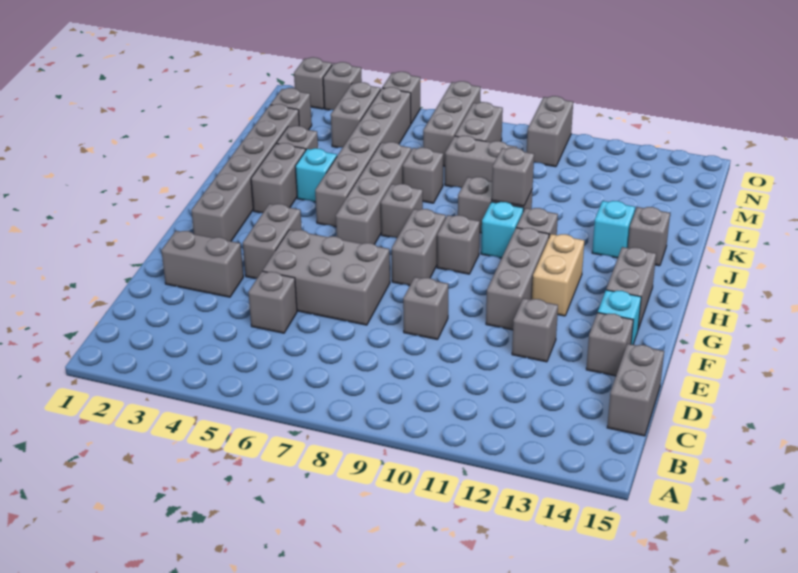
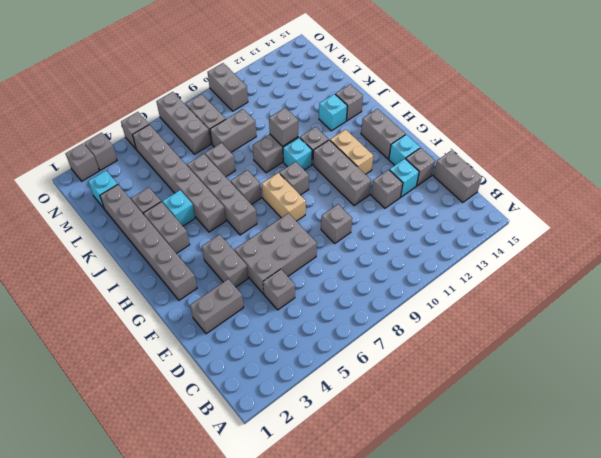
none -> cyan brick E13 level 1
grey brick G8:H8 level 1 -> tan brick G8:H8 level 1
grey brick M2 level 1 -> cyan brick M2 level 1
grey brick M4:N4 level 1 -> none

